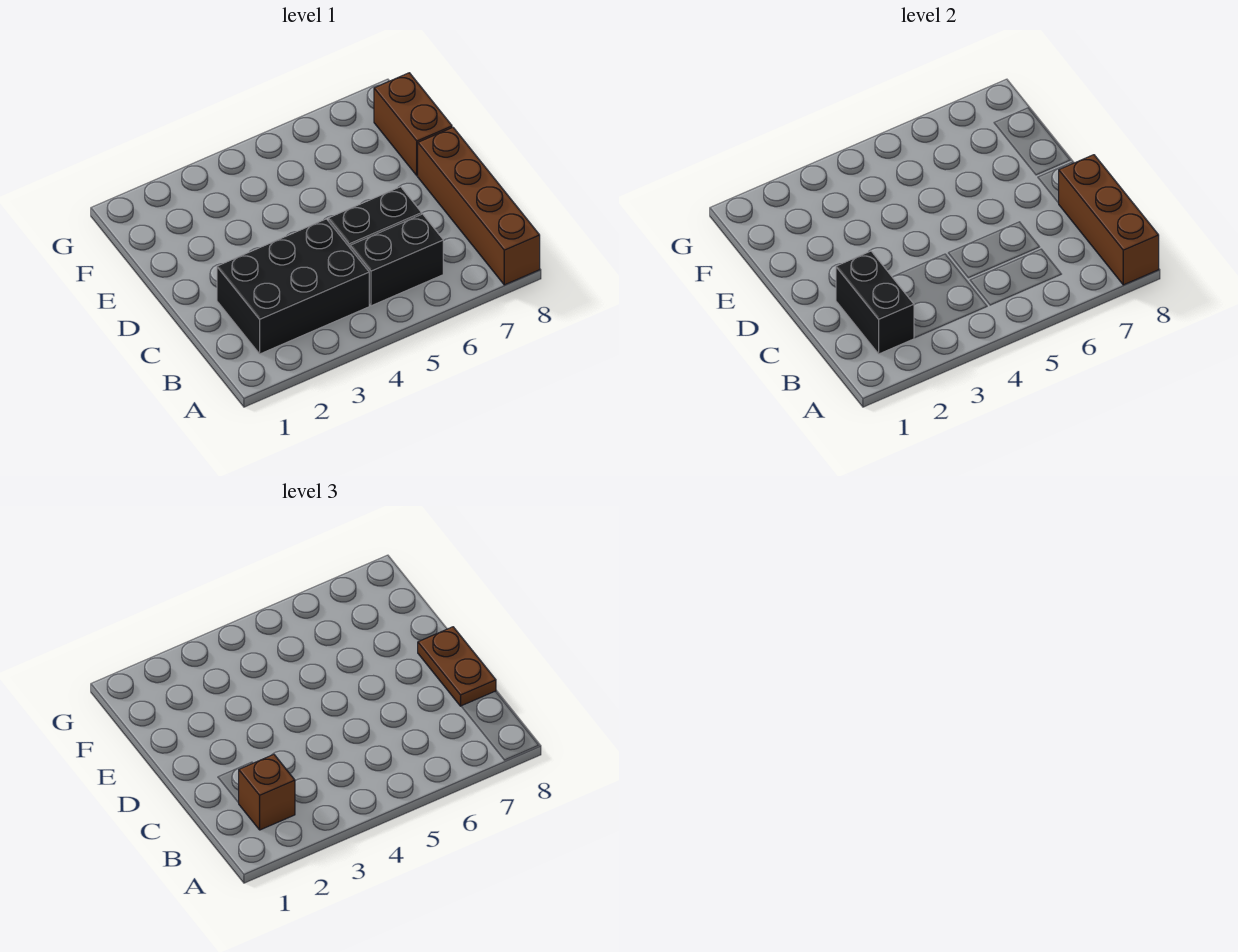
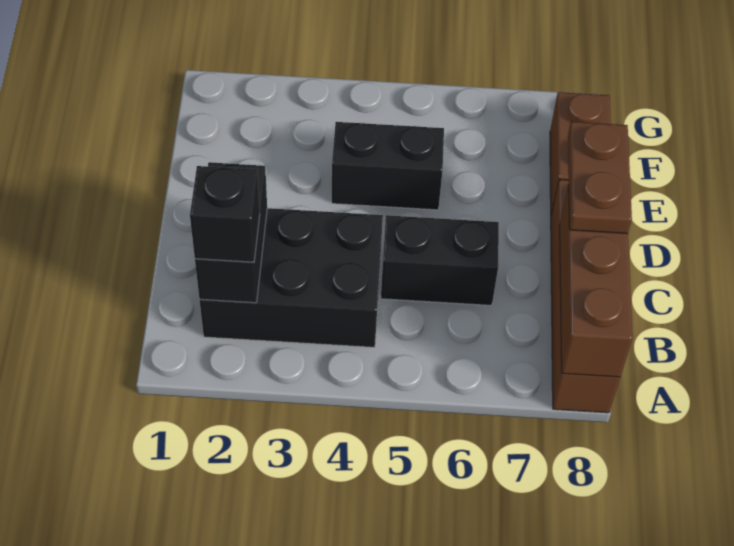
brown brick B2 level 3 -> black brick B2 level 3
black brick B5:B6 level 1 -> black brick E4:E5 level 1

